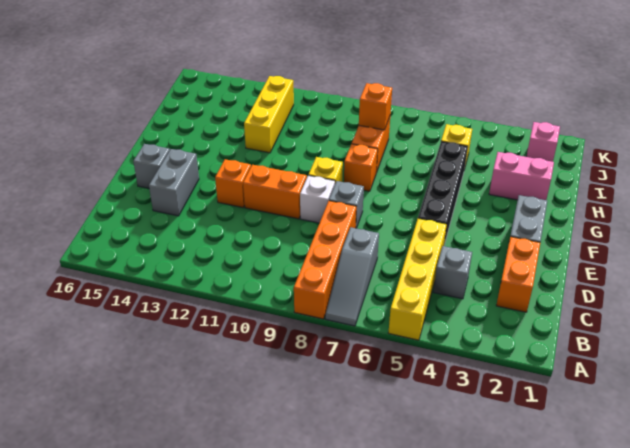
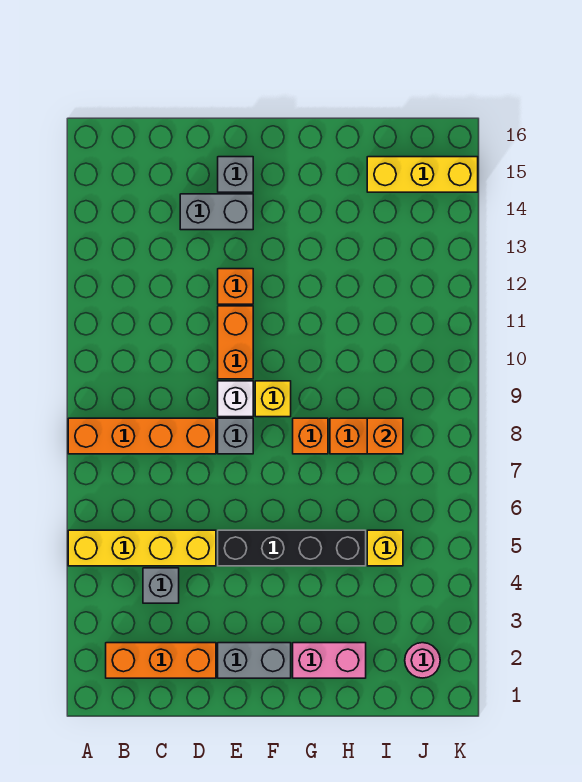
grey slope A7:C7 level 1 top C -> none
orange brick C2:D2 level 1 -> orange brick B2:D2 level 1
pink brick H2:H3 level 1 -> pink brick G2:H2 level 1
yellow brick H12:J12 level 1 -> yellow brick I15:K15 level 1
pink brick J2 level 1 -> pink round brick J2 level 1

